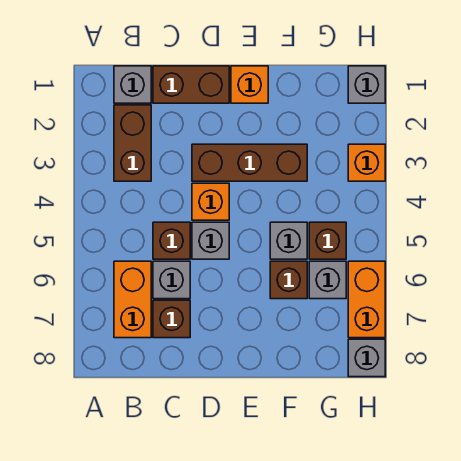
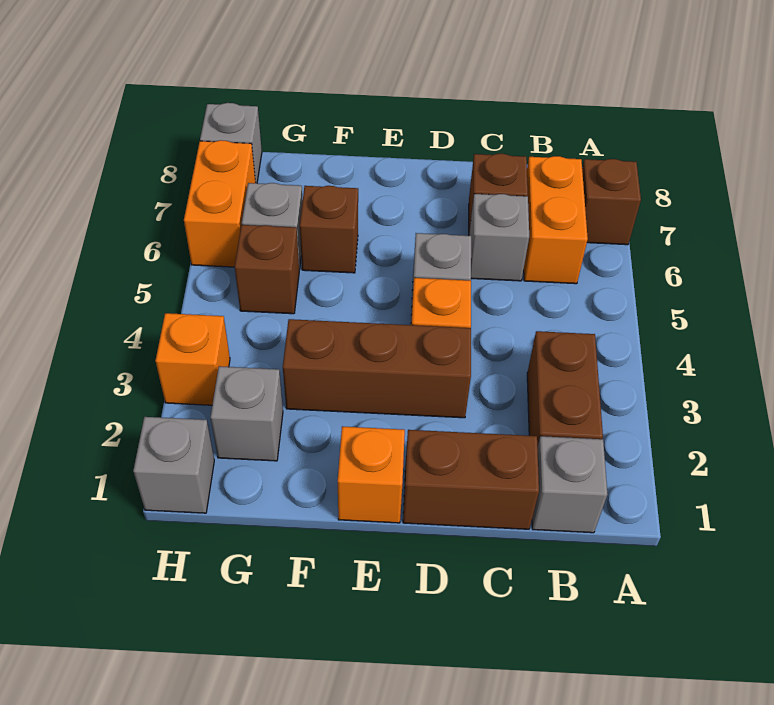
brown brick C5 level 1 -> brown brick A7 level 1
grey brick F5 level 1 -> grey brick G2 level 1

